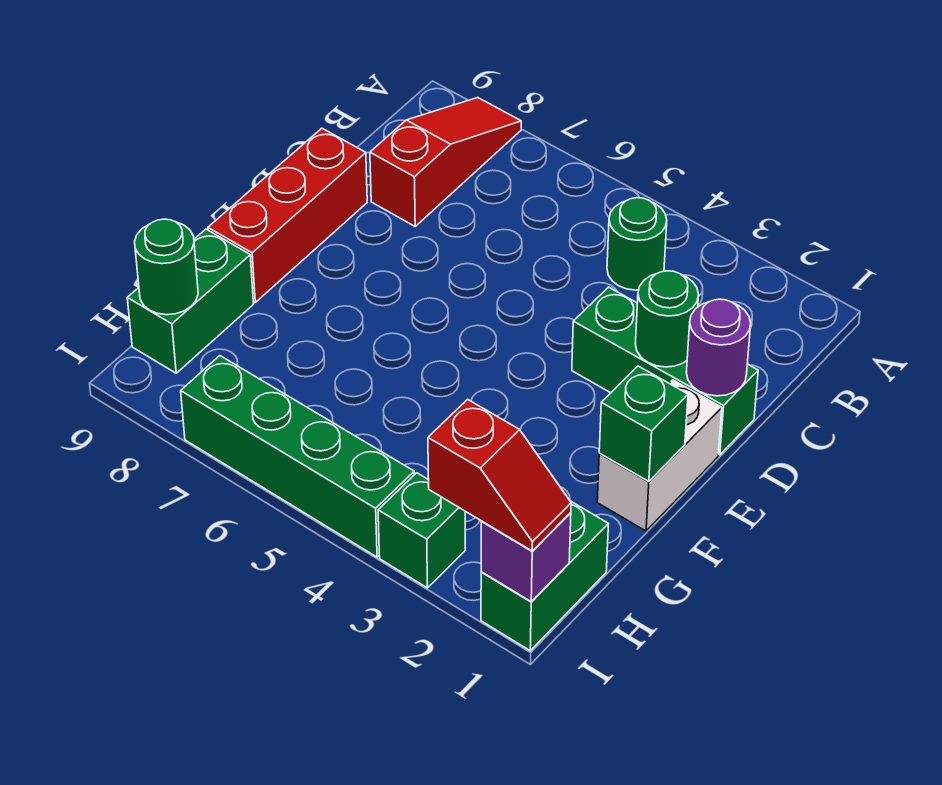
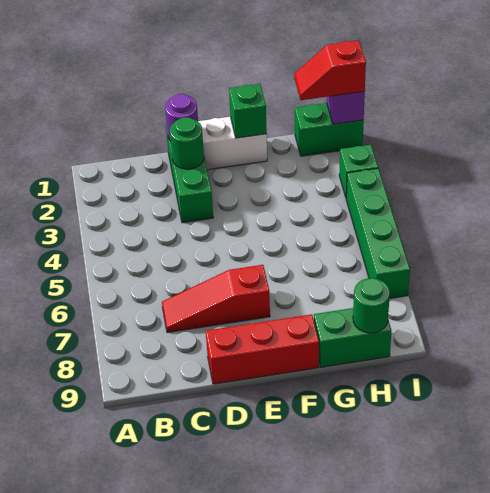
red slope A8:C8 level 1 top C -> red slope C7:E7 level 1 top E
green round brick B4 level 1 -> none
red slope I1:I2 level 3 top 2 -> red slope H1:I1 level 3 top I

